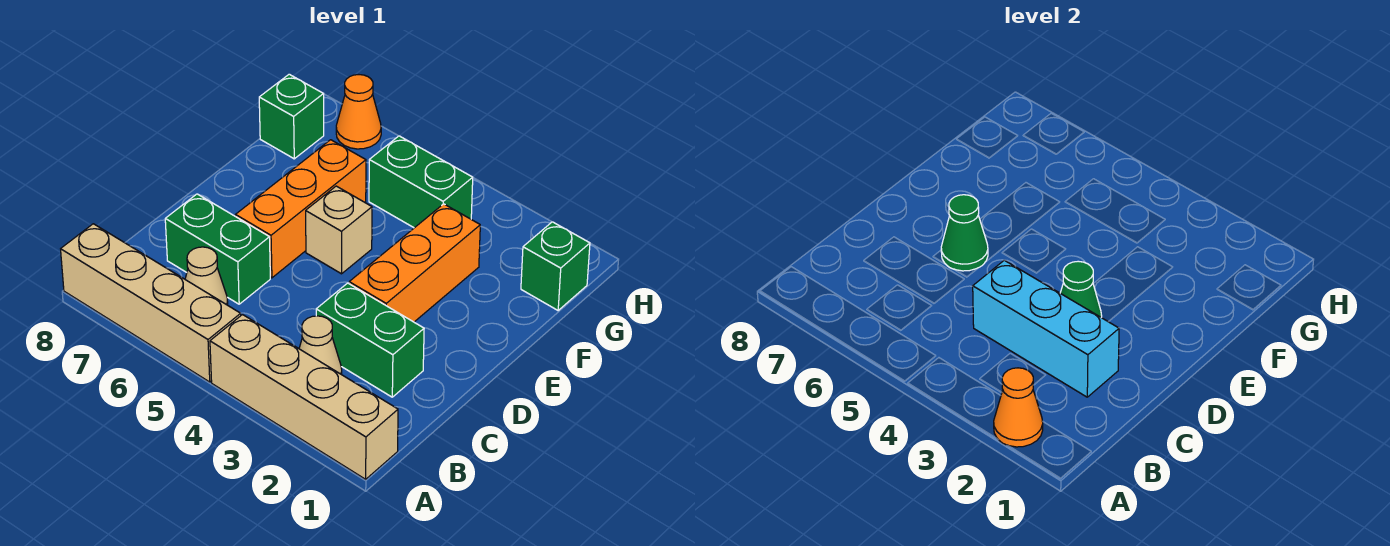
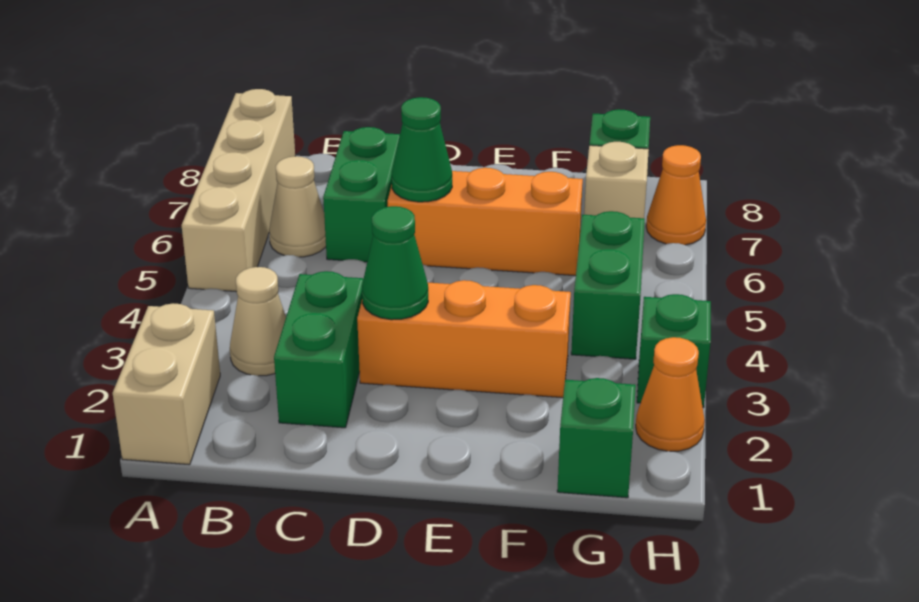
tan brick A1:A4 level 1 -> tan brick A1:A2 level 1
orange cone A2 level 2 -> orange cone H2 level 1
cyan brick C2:C4 level 2 -> none
tan brick E5 level 1 -> tan brick G7 level 1
none -> green brick H3 level 1

